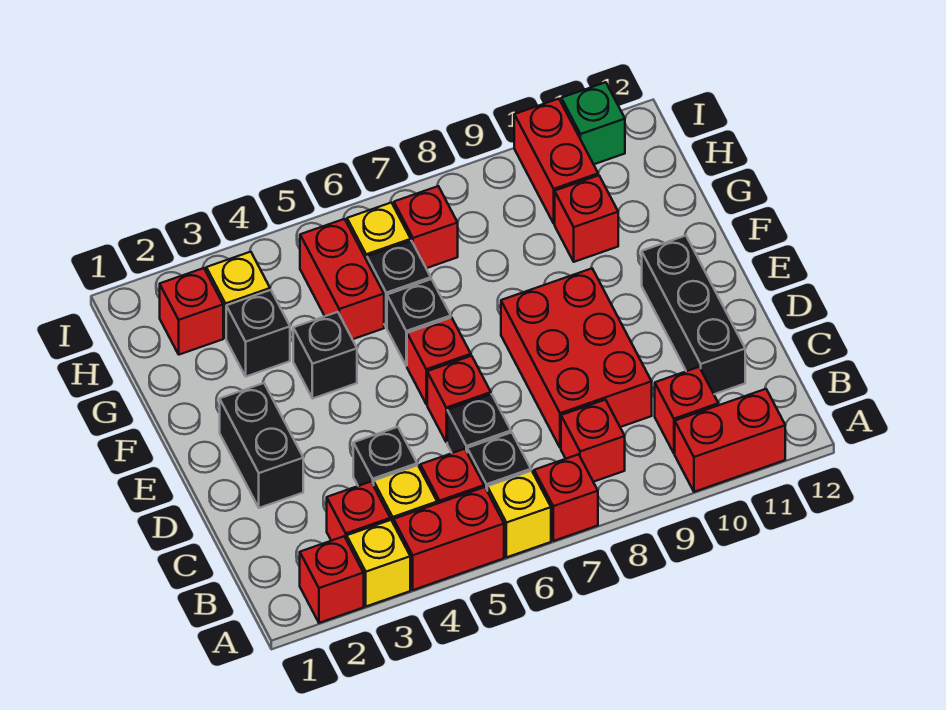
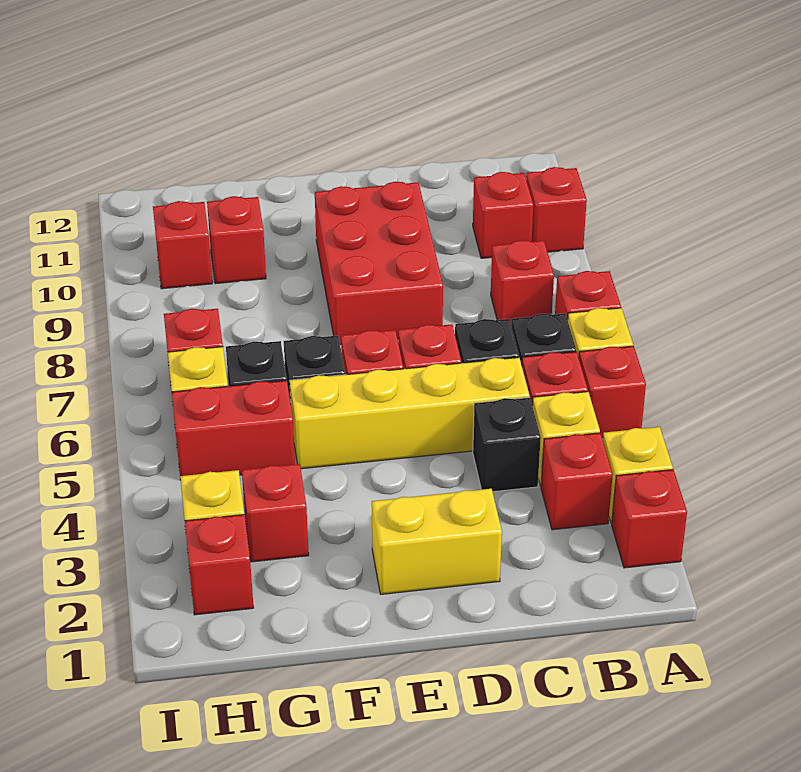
red brick A4:A5 level 1 -> red brick A5 level 1
red brick A10:A11 level 1 -> red brick A10 level 1
none -> yellow brick C5:F5 level 1
red brick C8:E9 level 1 -> red brick D8:E10 level 1
black brick C11:E11 level 1 -> none
black brick D2:E2 level 1 -> yellow brick D2:E2 level 1
black brick F4 level 1 -> none
black brick G3 level 1 -> red brick G3 level 1
red brick H10:I10 level 1 -> red brick H10 level 1
green brick I11 level 1 -> none

